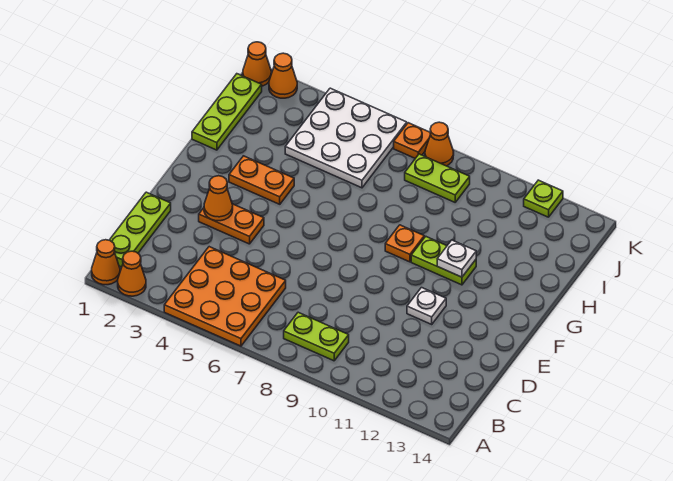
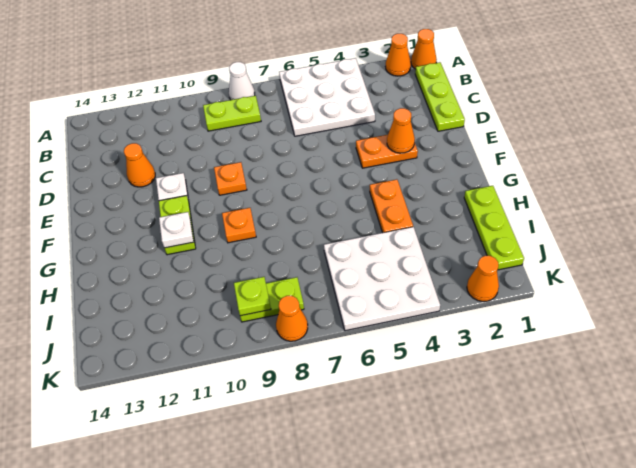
orange plate A4:C6 level 1 -> white plate A4:C6 level 1
none -> white cone A8 level 1
orange plate G3:G4 level 1 -> orange plate G4:H4 level 1
lime plate G10:G11 level 1 -> lime plate F11:G11 level 1
orange cone K1 level 1 -> orange cone D12 level 1
orange plate K7 level 1 -> orange plate E9 level 1
lime plate K12 level 1 -> lime plate J9 level 2

